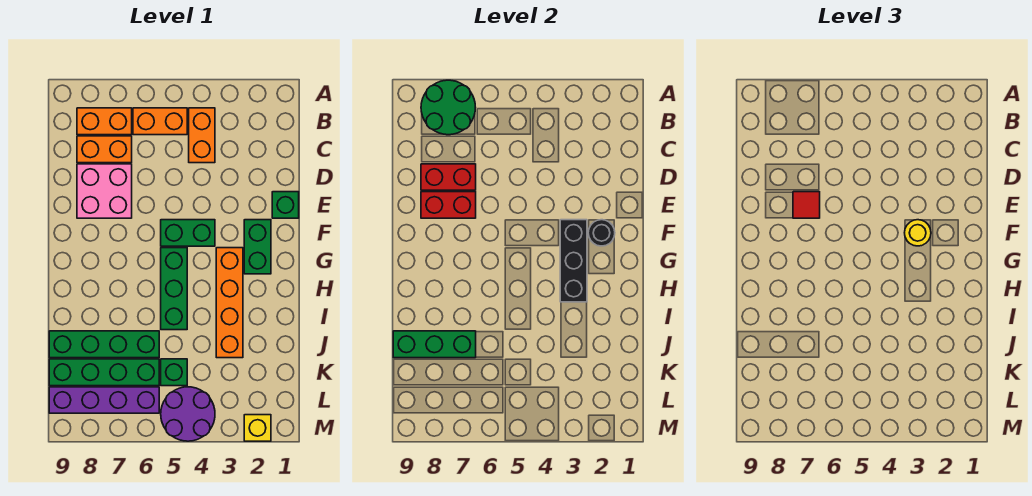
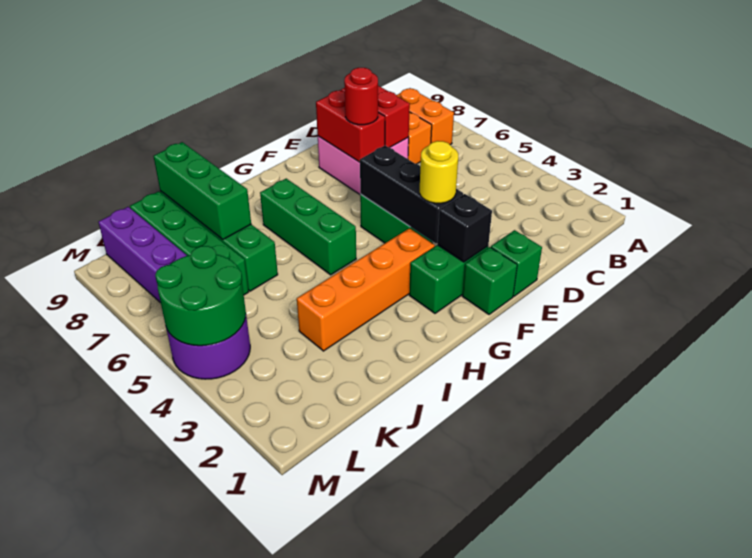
green round brick A7:B8 level 2 -> green round brick L4:M5 level 2
orange brick B4:C4 level 1 -> none
orange brick B5:B6 level 1 -> none
red tile E7 level 3 -> red round brick E7 level 3
black round brick F2 level 2 -> black brick F2 level 2
black brick F3:H3 level 2 -> black brick F3:F5 level 2
green brick G5:I5 level 1 -> green brick H5:H7 level 1
green brick K5 level 1 -> green brick F1 level 1
yellow brick M2 level 1 -> none

